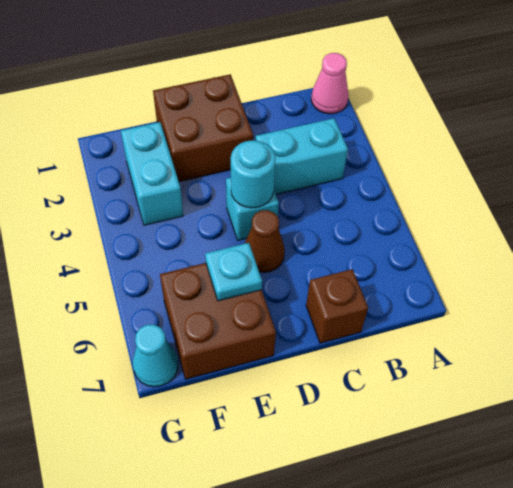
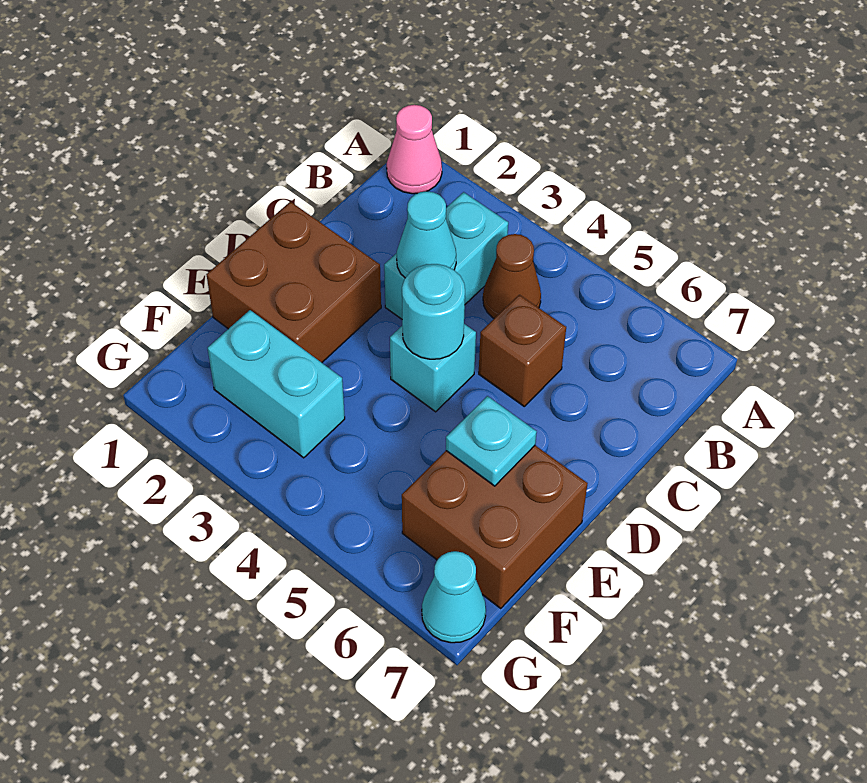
none -> cyan cone C3 level 2
brown brick C7 level 1 -> brown brick C5 level 1
brown cone D5 level 1 -> brown cone B4 level 1

